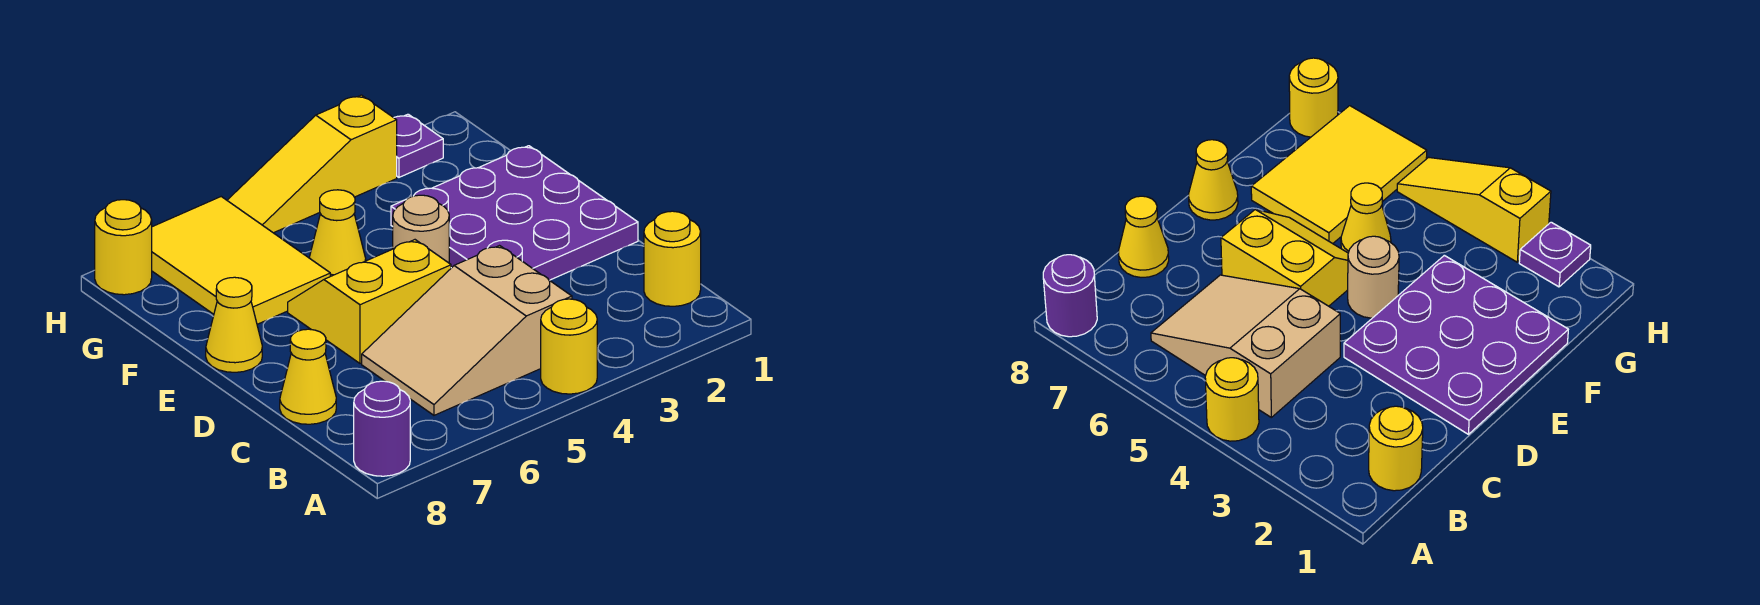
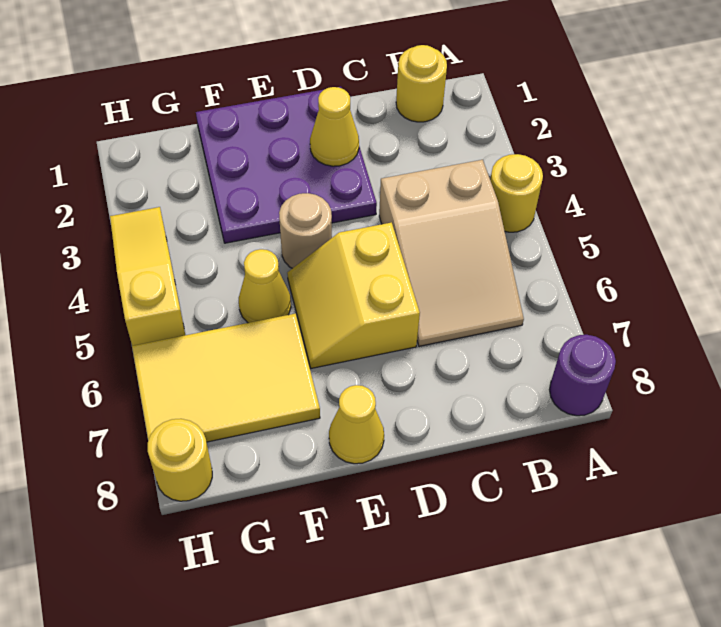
yellow cone C8 level 1 -> yellow cone D2 level 2
purple plate H2 level 1 -> none
yellow slope H3:H5 level 1 top 3 -> yellow slope H3:H5 level 1 top 5

